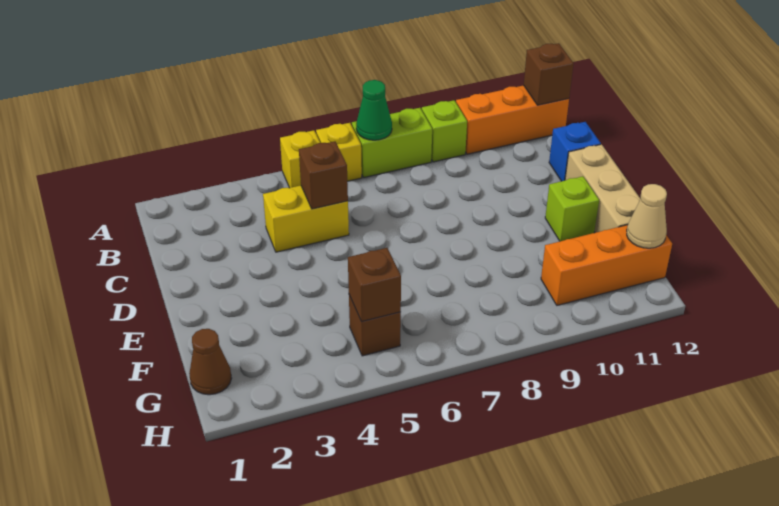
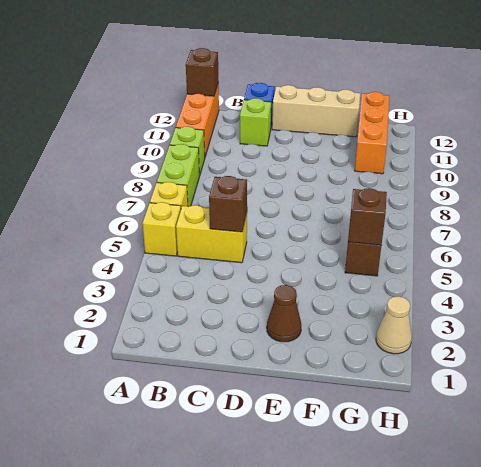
green cone A7 level 2 -> none
yellow brick C4:C5 level 1 -> yellow brick B5:C5 level 1
lime brick E11 level 1 -> lime brick C11 level 1
brown cone G1 level 1 -> brown cone E2 level 1
tan cone G12 level 2 -> tan cone H2 level 1

